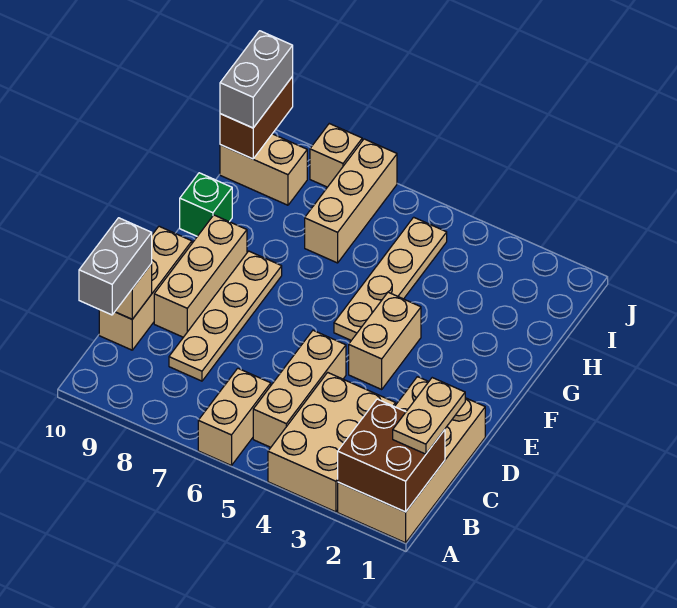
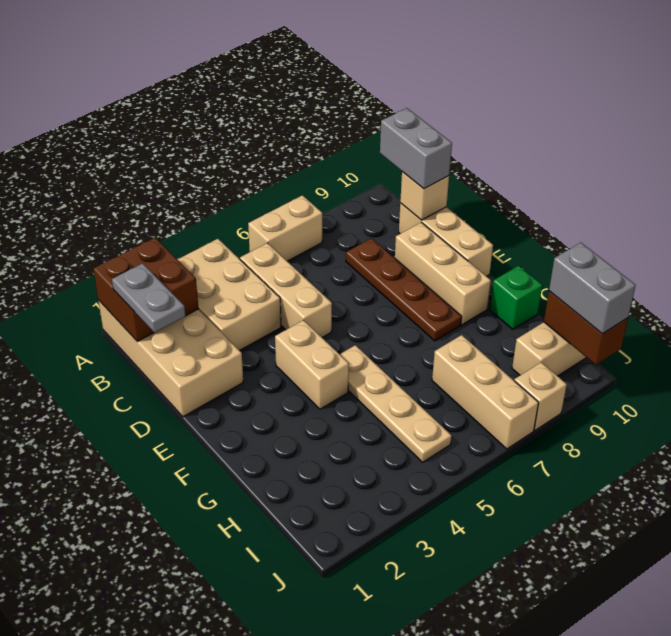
tan brick A6:B6 level 1 -> tan brick A6:A7 level 1
tan plate B1:C1 level 3 -> grey plate B1:C1 level 3
tan plate C8:F8 level 1 -> brown plate C8:F8 level 1

